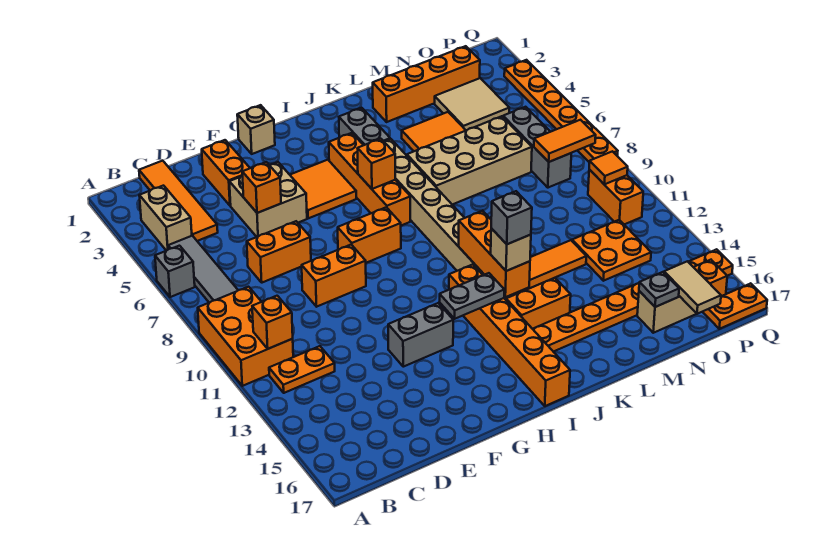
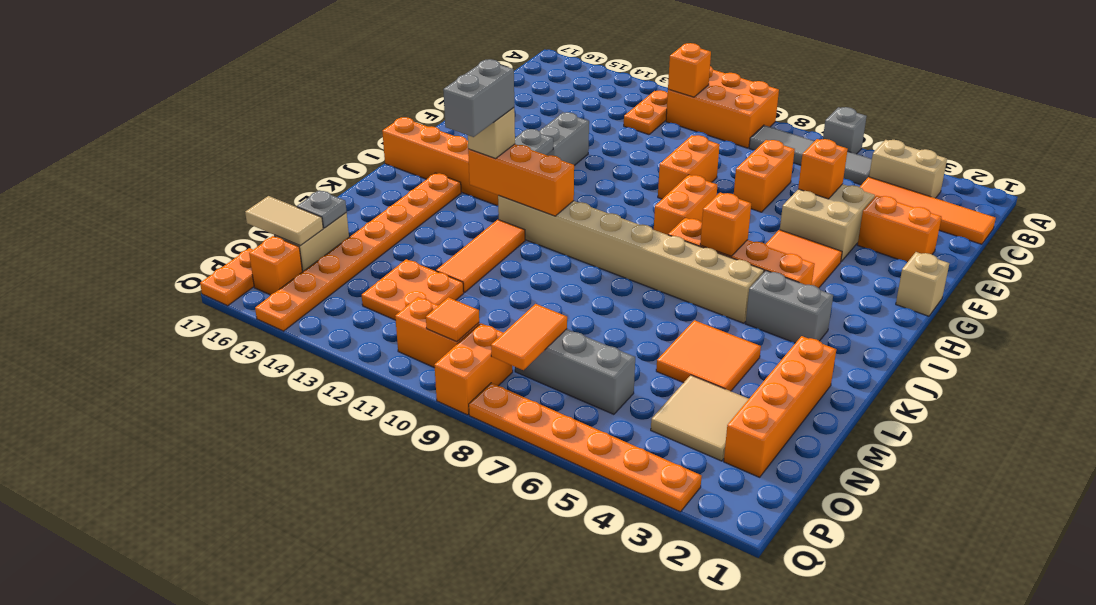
grey brick J13 level 4 -> grey brick J13:K13 level 4
orange brick J14:K14 level 1 -> orange brick P9:Q9 level 1
tan brick K6:N7 level 1 -> none

